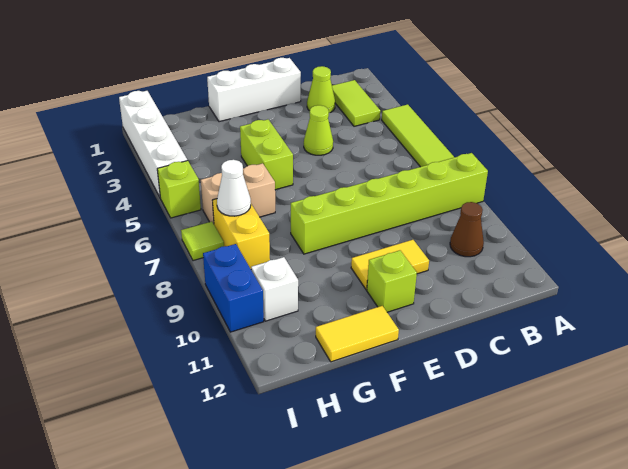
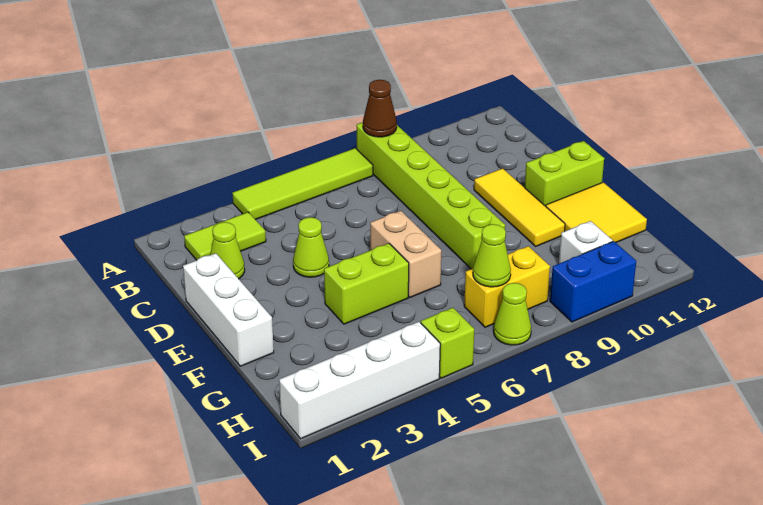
brown cone B10 level 1 -> brown cone A8 level 2
yellow tile D10:E10 level 1 -> yellow tile D10:F10 level 1
lime brick E11 level 1 -> lime brick E11:E12 level 1
yellow tile F12:G12 level 1 -> yellow tile F11:G12 level 1
tan brick G6:H6 level 1 -> tan brick E6:F6 level 1
white cone H7 level 2 -> lime cone H7 level 2
lime tile I7 level 1 -> lime cone I7 level 1

